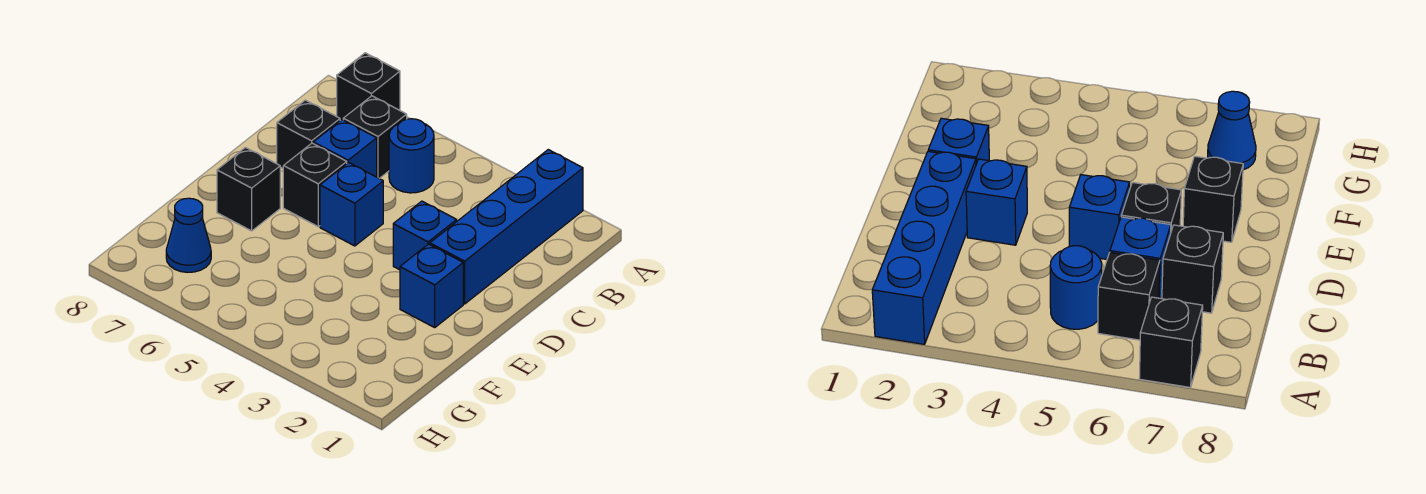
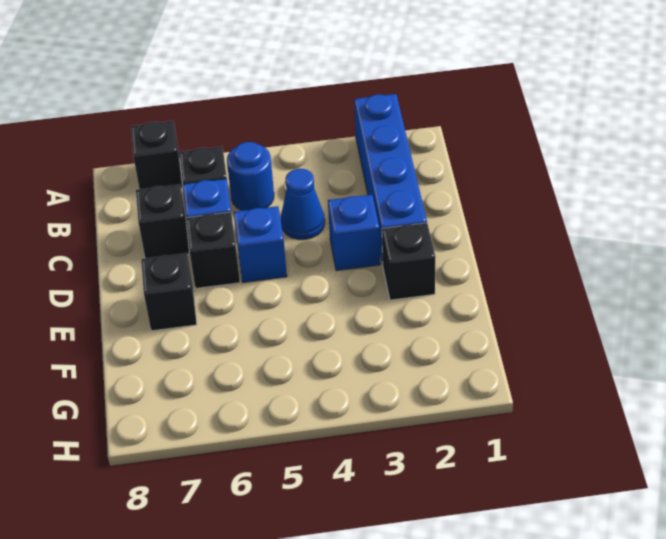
blue brick E2 level 1 -> black brick E2 level 1
blue cone G7 level 1 -> blue cone C4 level 1

